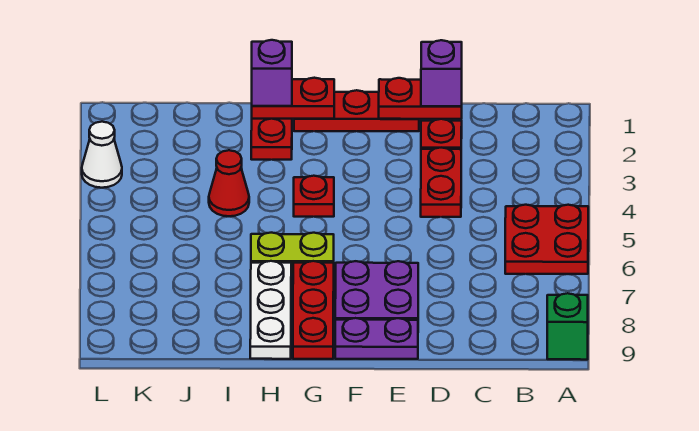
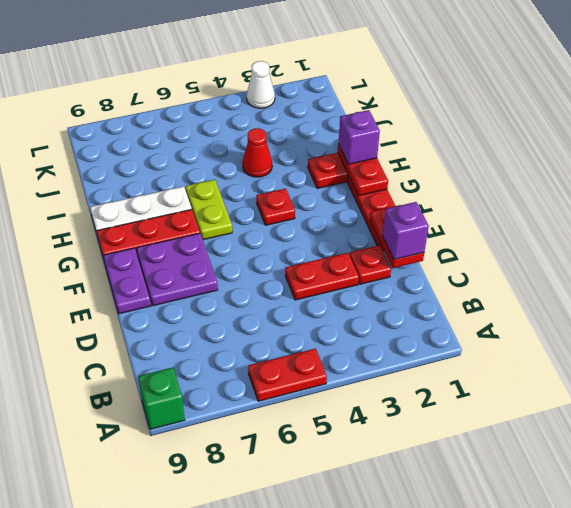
red plate A5:B6 level 1 -> red plate A5:A6 level 1

